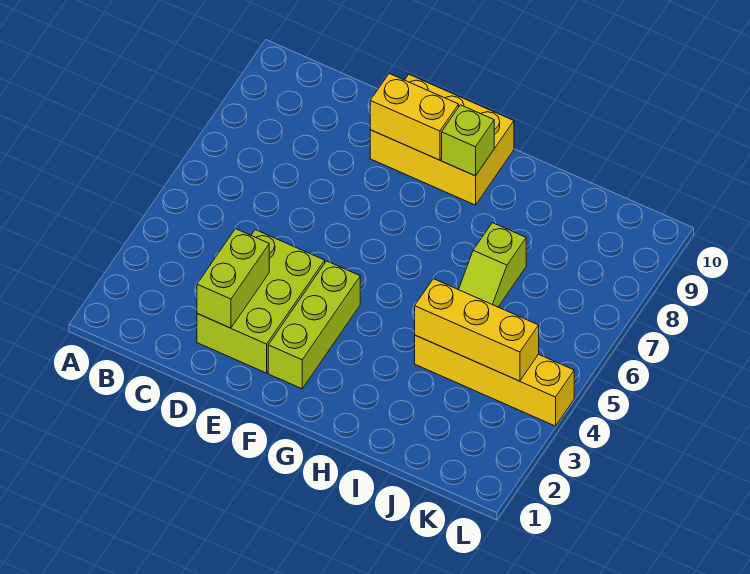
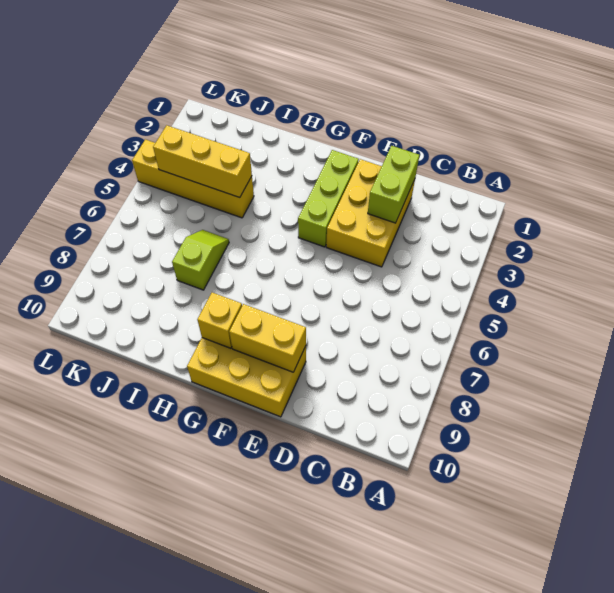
lime brick D2:E4 level 1 -> yellow brick D2:E4 level 1
lime brick G9 level 2 -> yellow brick G9 level 2

